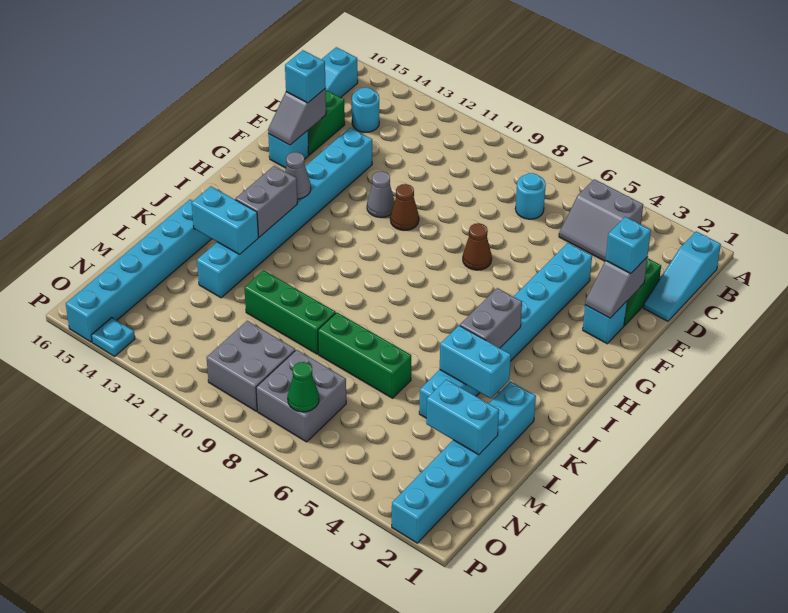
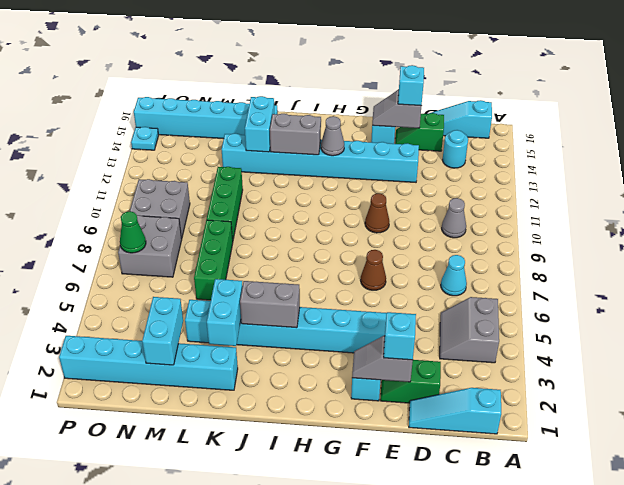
cyan round brick C7 level 1 -> cyan cone C7 level 1
grey cone F11 level 1 -> grey cone C10 level 1

